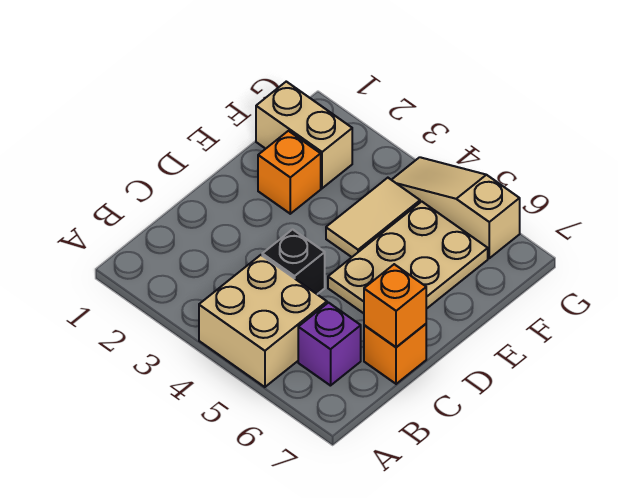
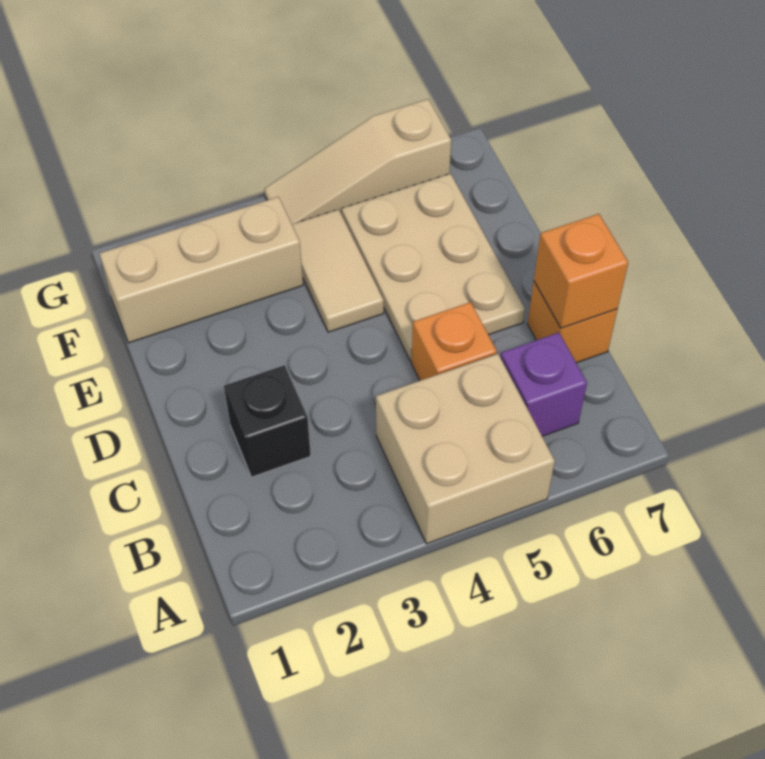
black brick C4 level 1 -> black brick C2 level 1
orange brick E2 level 1 -> orange brick C5 level 1
tan brick F1:F2 level 1 -> tan brick F1:F3 level 1

